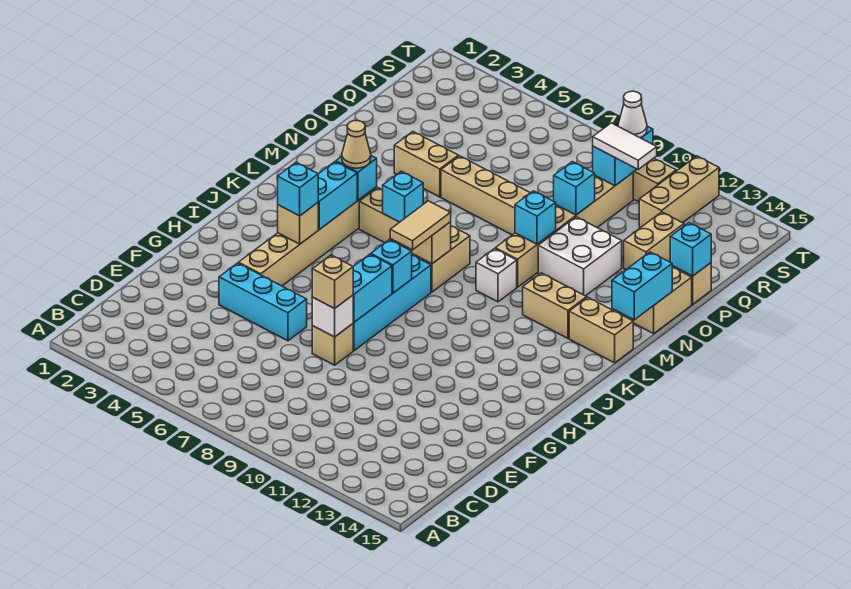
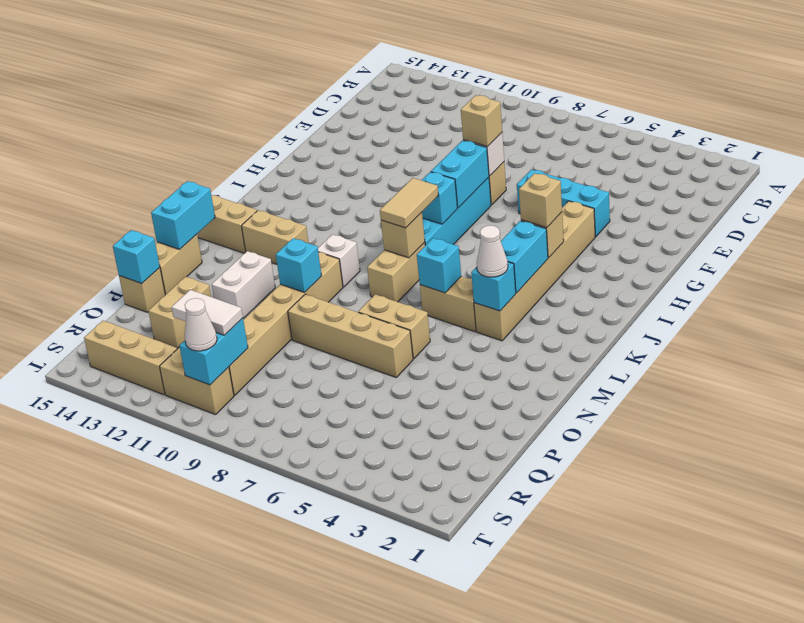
cyan brick I4 level 3 -> tan brick I4 level 3
tan cone L4 level 3 -> white cone L4 level 3
white brick N11:O12 level 1 -> white brick N12:O12 level 1
tan brick O4:O5 level 1 -> tan brick N6:N7 level 1
cyan brick P10 level 2 -> none
tan brick R12:T12 level 1 -> tan brick S12:S14 level 1

